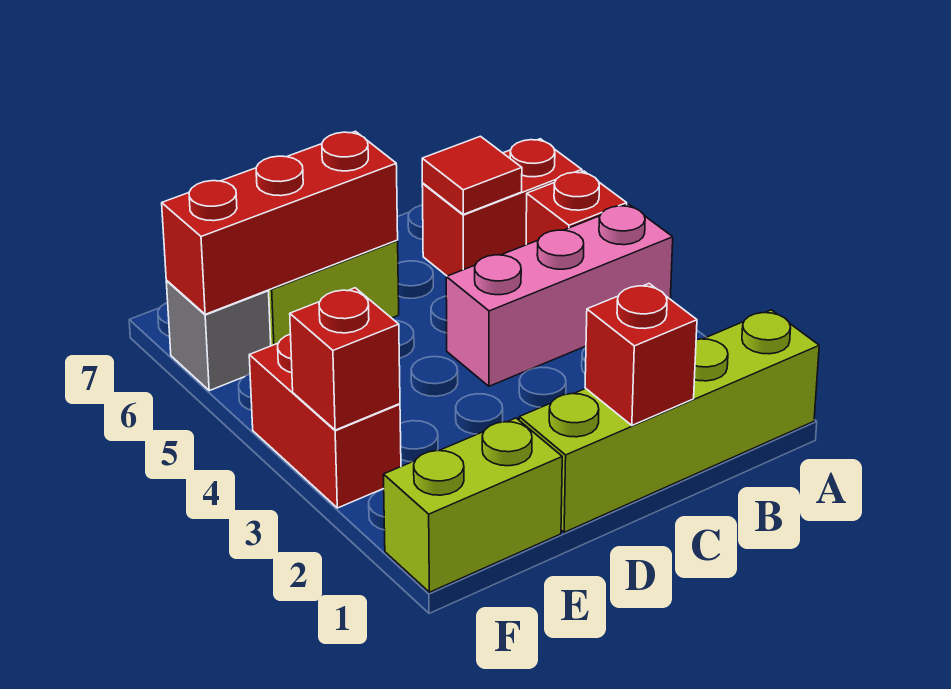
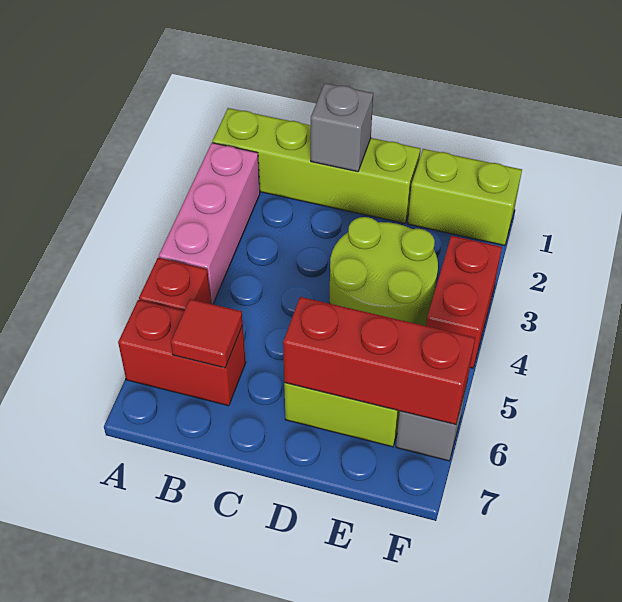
pink brick A4:C4 level 1 -> pink brick A2:A4 level 1
red brick C1 level 2 -> grey brick C1 level 2
none -> lime round brick D3:E4 level 1
red brick F3 level 2 -> none

